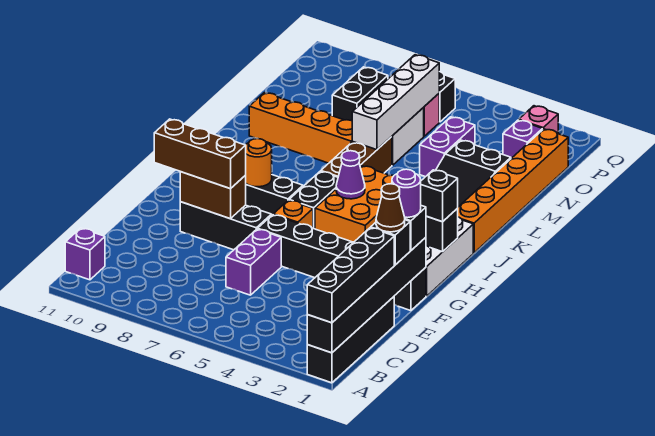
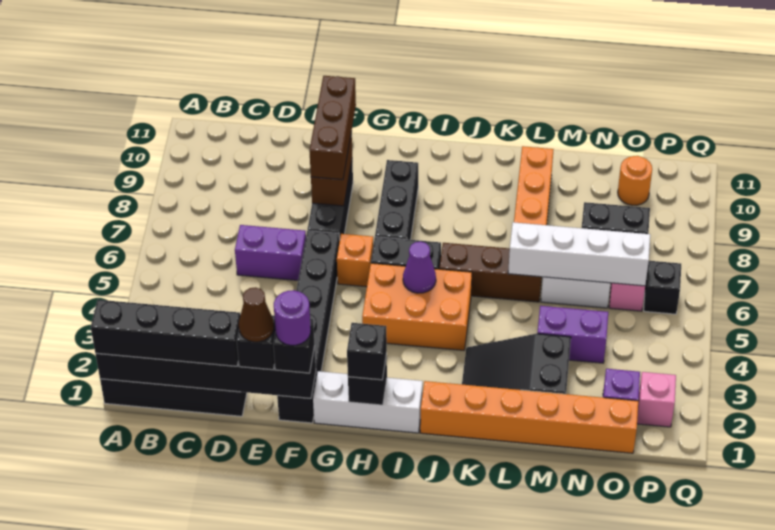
purple brick B11 level 1 -> none
orange round brick H8 level 2 -> orange round brick O10 level 1

